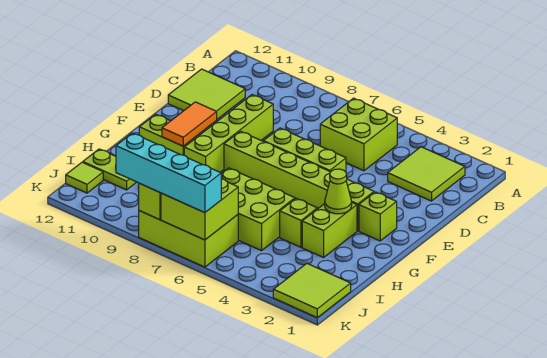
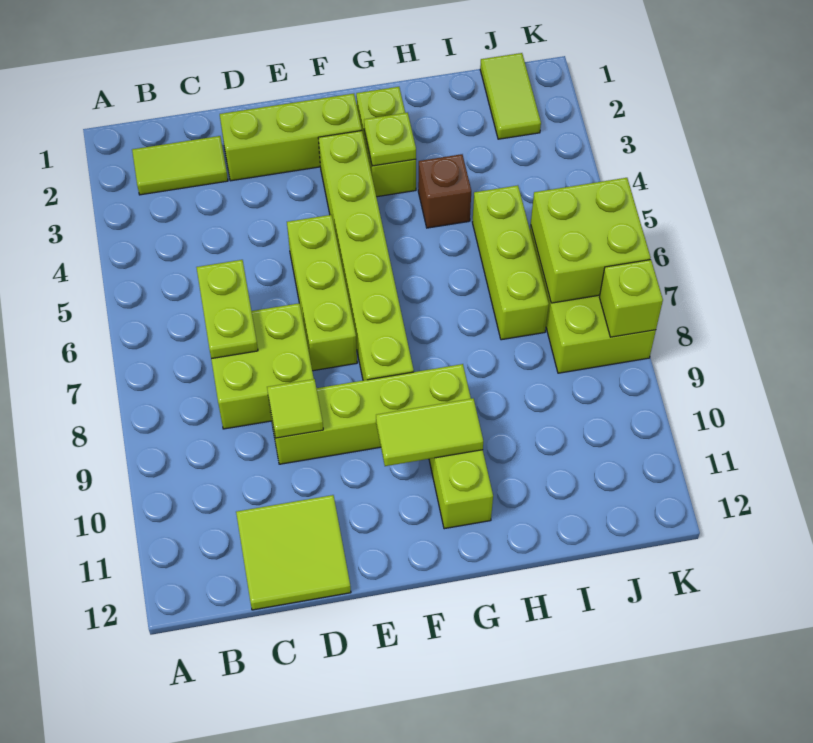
lime tile B2:C3 level 1 -> lime tile B2:C2 level 1
lime brick B5:C6 level 1 -> lime brick C7:D8 level 1
lime brick F2 level 1 -> lime brick D2:F2 level 1
orange tile F10:G10 level 2 -> lime tile F10:G10 level 2
lime brick G3:H3 level 1 -> lime brick G2:G3 level 1
lime cone G3 level 2 -> lime plate G3 level 2
lime brick H4 level 1 -> brown brick H4 level 1
lime brick H5:I7 level 1 -> lime brick I5:I7 level 1
lime plate I11:I12 level 1 -> lime plate C6:C7 level 2
lime tile J1:K2 level 1 -> lime tile J1:J2 level 1
lime tile J12 level 1 -> lime tile D9 level 2
cyan brick K6:K9 level 3 -> none

